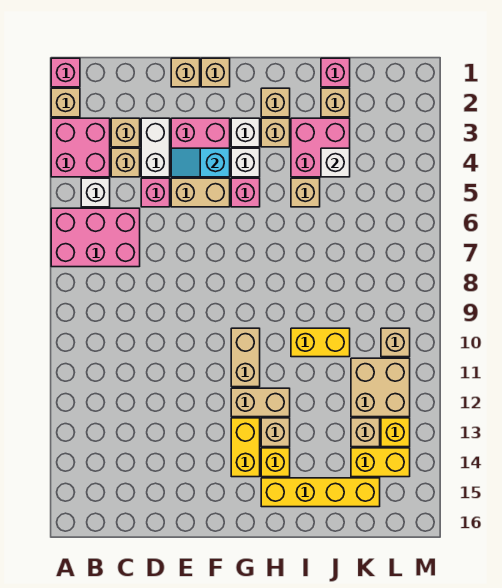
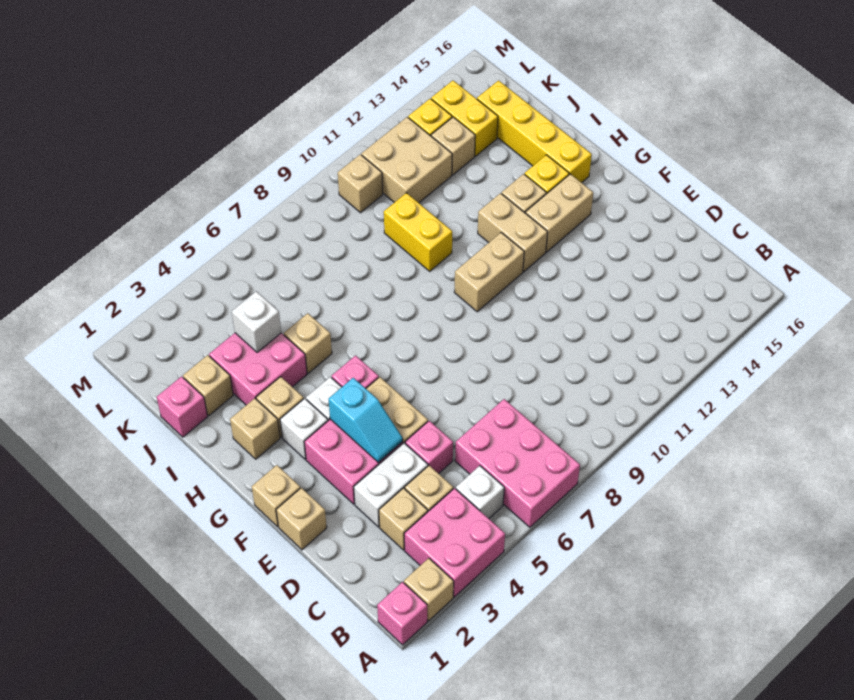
yellow brick G13:G14 level 1 -> tan brick G13:G14 level 1

